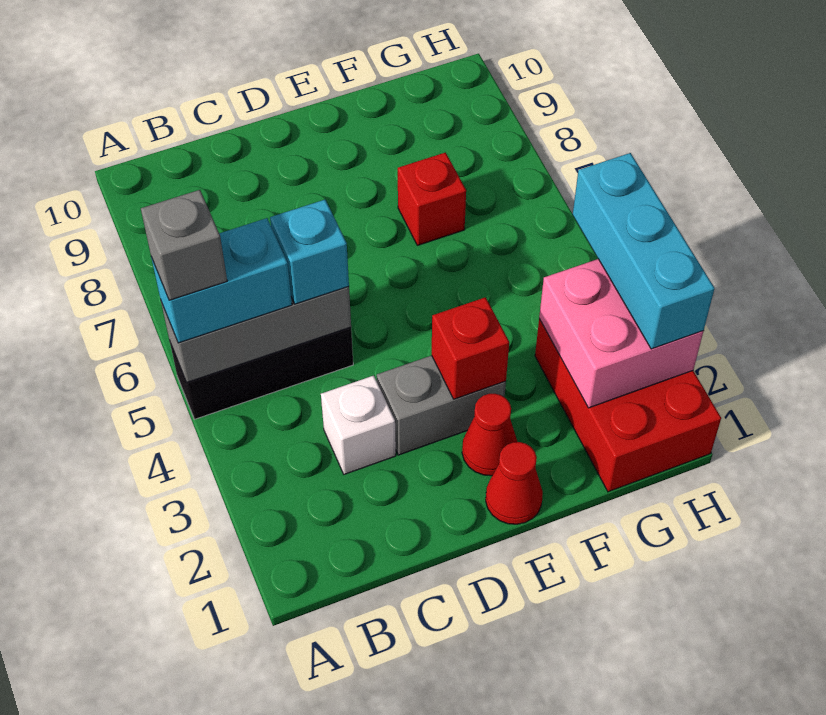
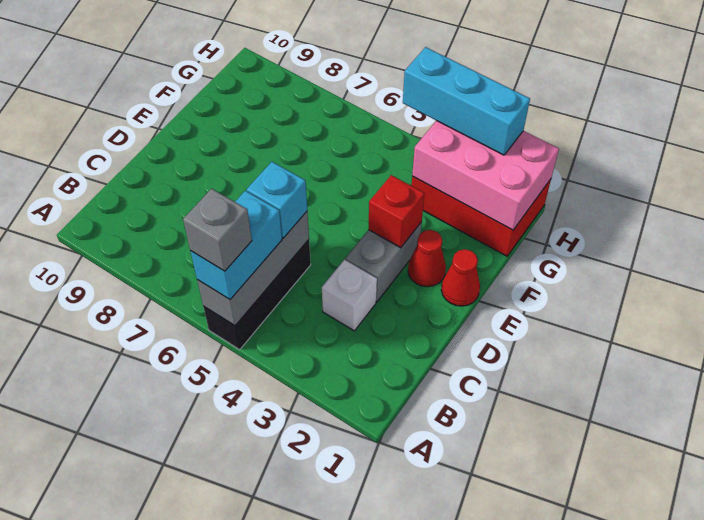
red brick F7 level 1 -> none
pink brick G2:H3 level 2 -> pink brick G1:H3 level 2

